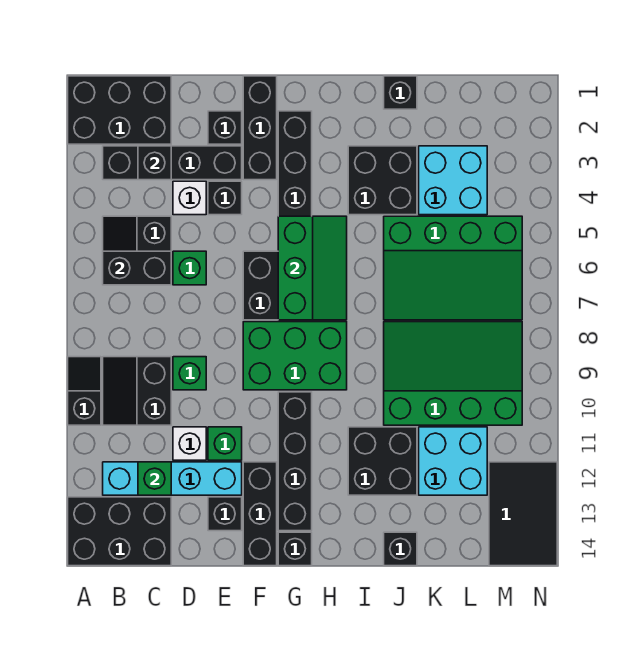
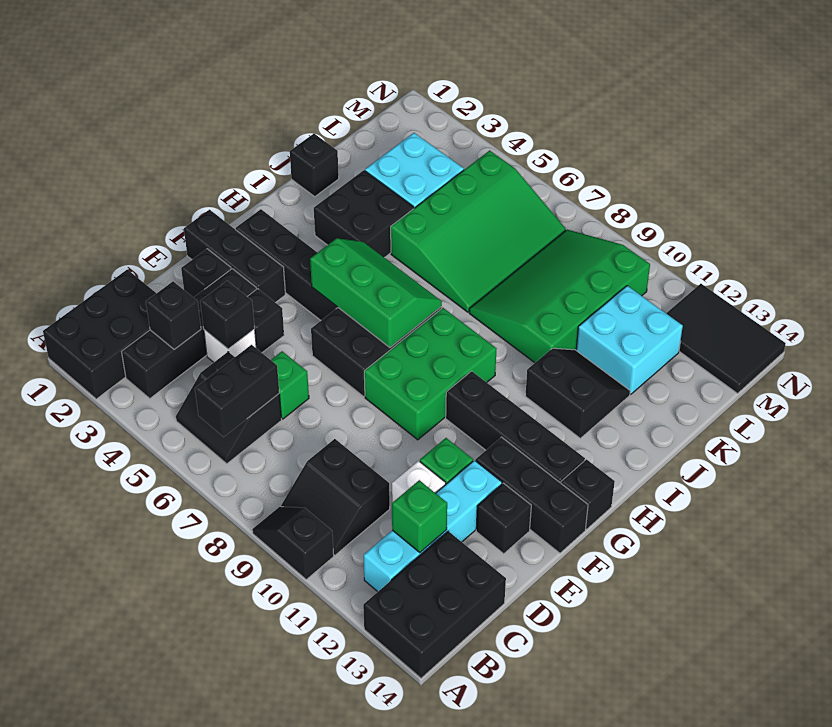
green brick D9 level 1 -> none
black brick I11:J12 level 1 -> black slope I11:J12 level 1 top I
black brick J14 level 1 -> black brick D4 level 2

